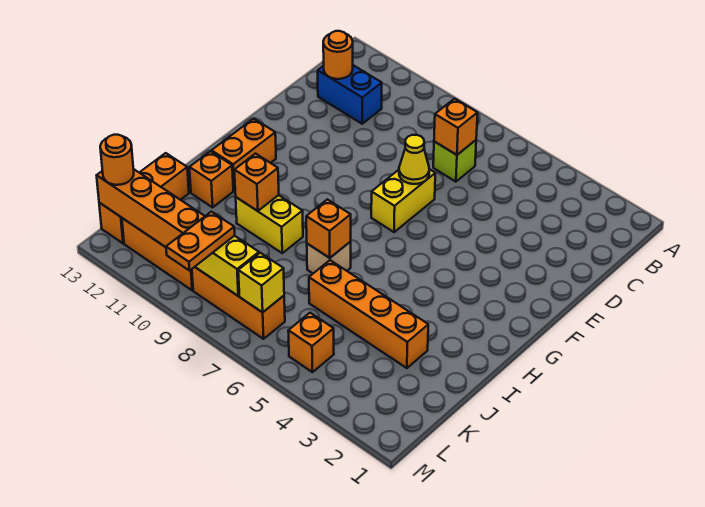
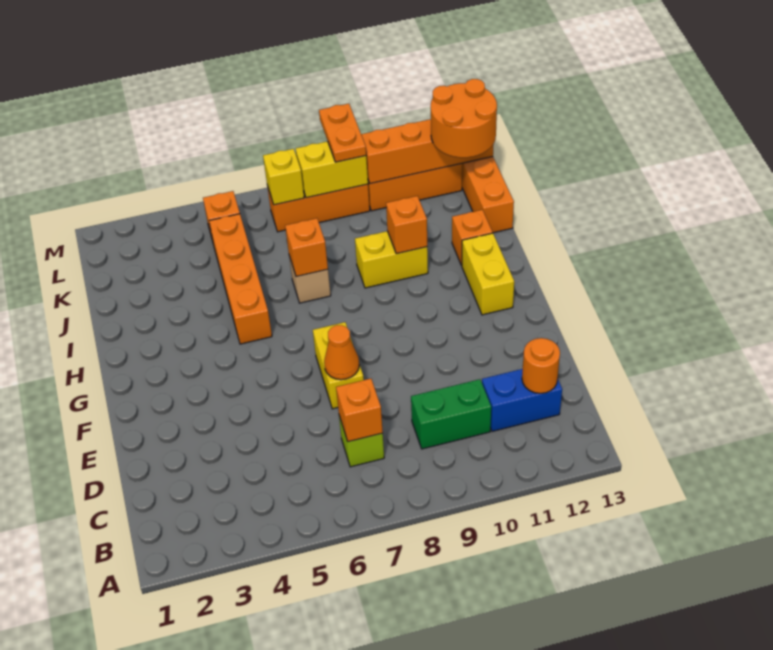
none -> green brick C9:C10 level 1
yellow cone E7 level 2 -> orange cone E7 level 2
orange brick G12:H12 level 1 -> yellow brick G12:H12 level 1
orange brick J3:J6 level 1 -> orange brick H5:K5 level 1
orange round brick L13 level 3 -> orange round brick K12:L13 level 3

